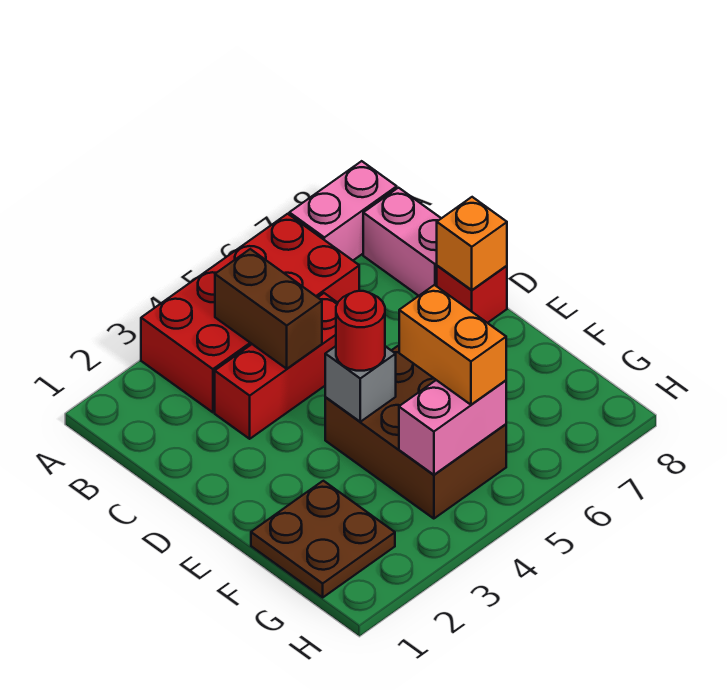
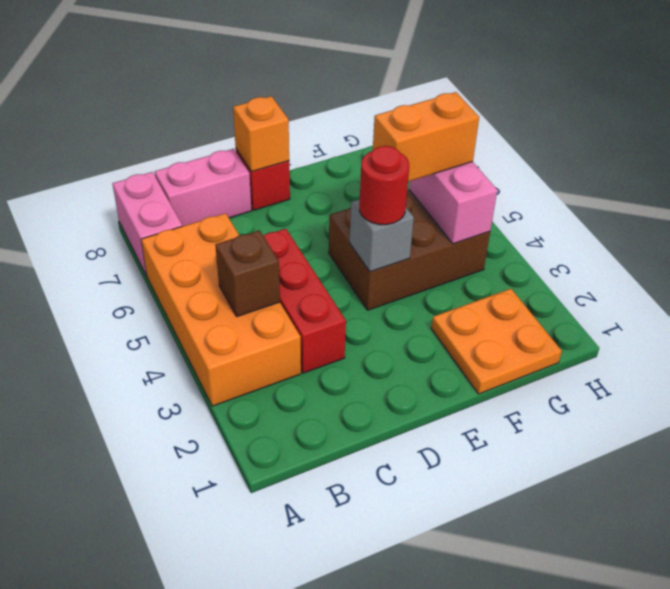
red brick A3:B6 level 1 -> orange brick A3:B6 level 1
brown brick B4:C4 level 2 -> brown brick B4 level 2
brown plate F1:G2 level 1 -> orange plate F1:G2 level 1

